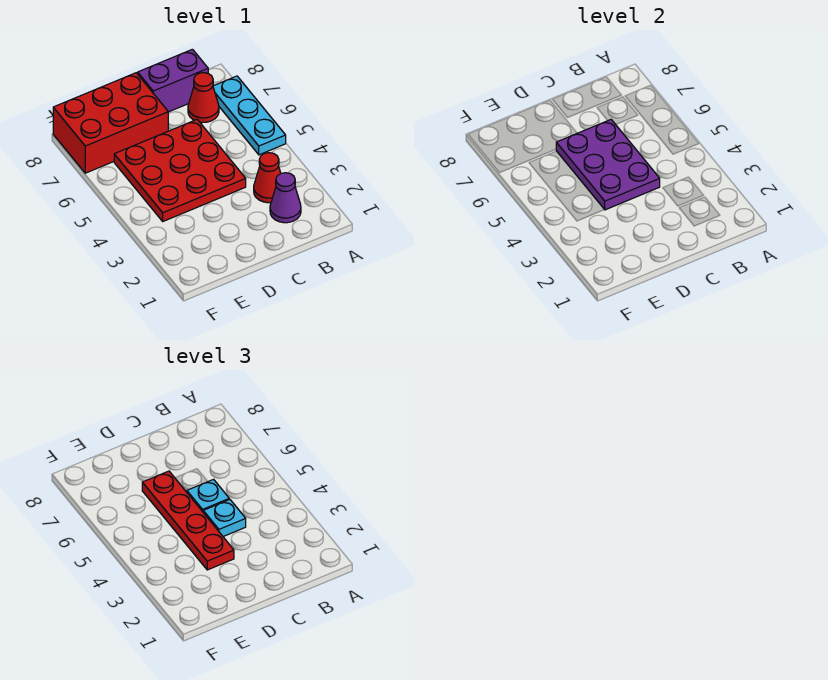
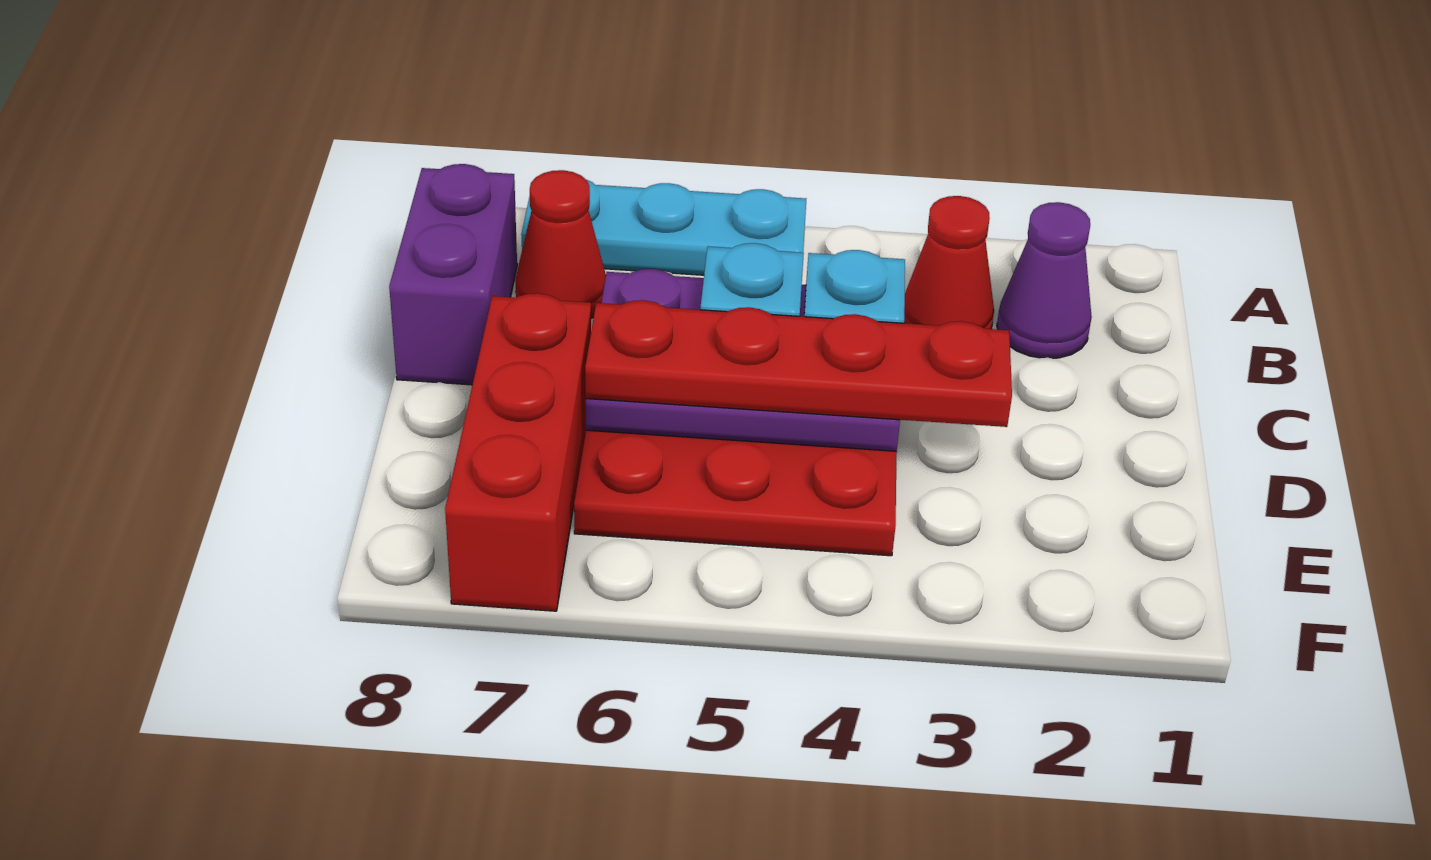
red brick D7:F8 level 1 -> red brick D7:F7 level 1

